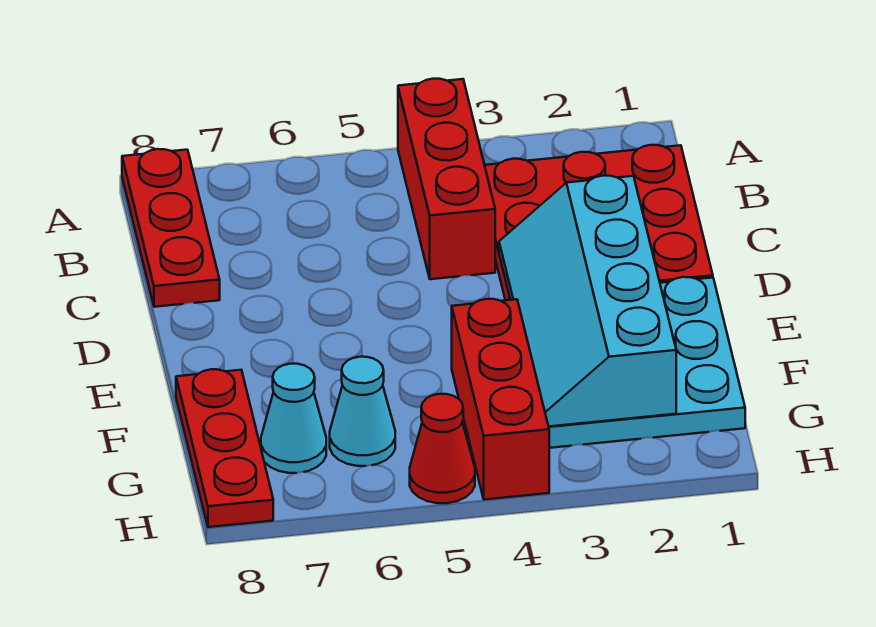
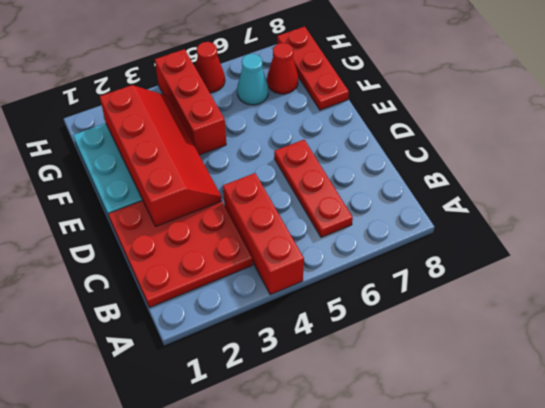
red plate A8:C8 level 1 -> red plate B6:D6 level 1
cyan slope D2:G3 level 2 top 2 -> red slope D2:G3 level 2 top 2
cyan cone G7 level 1 -> red cone G7 level 1

